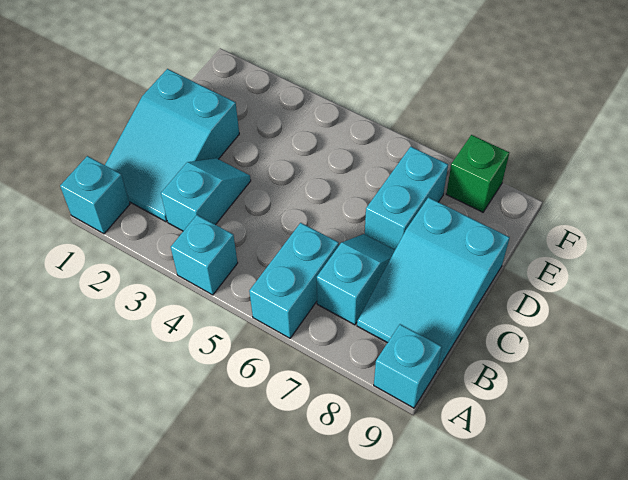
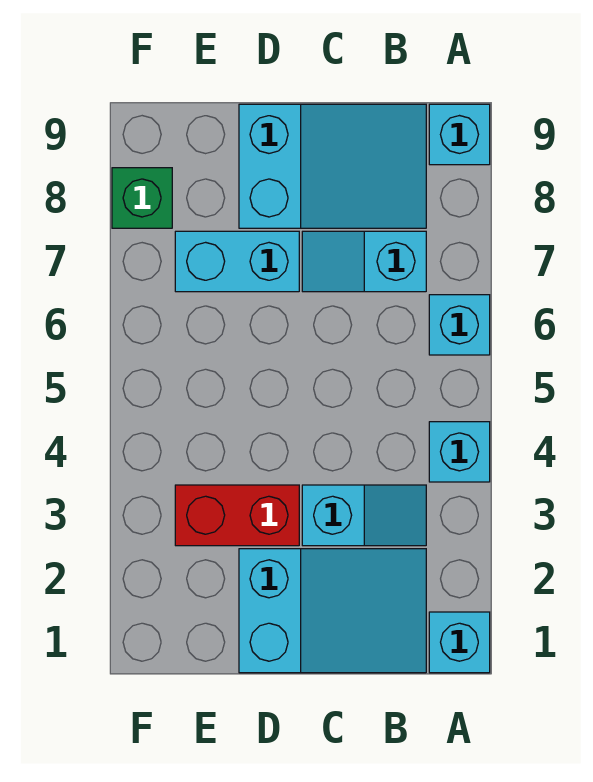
cyan brick A6:B6 level 1 -> cyan brick A6 level 1
cyan slope B3:C3 level 1 top B -> cyan slope B3:C3 level 1 top C
none -> red brick D3:E3 level 1

